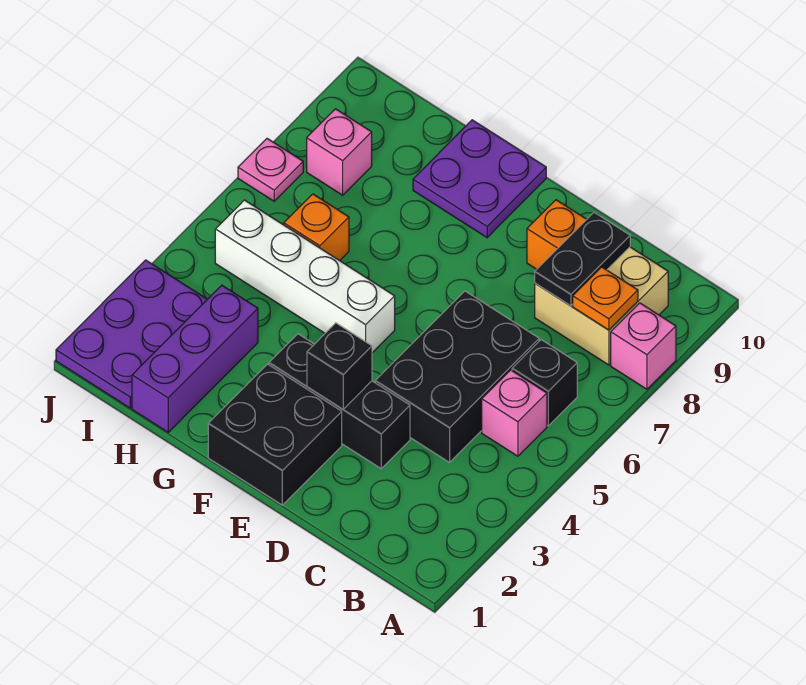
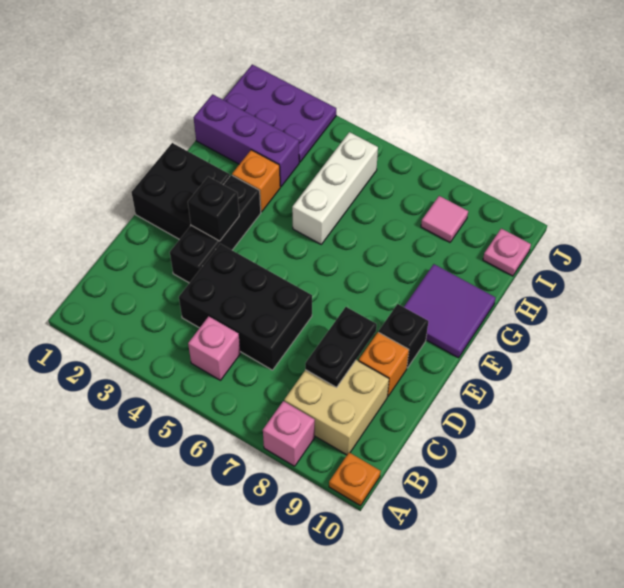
black brick B6 level 1 -> black brick E9 level 1
orange plate B8 level 2 -> orange plate A10 level 1
black plate C8:C9 level 2 -> black plate C8:D8 level 2
white brick F5:I5 level 1 -> white brick G5:I5 level 1
purple plate F9:G10 level 1 -> purple tile F9:G10 level 1
orange brick H6 level 1 -> orange brick G3 level 1
pink brick I8 level 1 -> pink tile I8 level 1
pink plate J7 level 1 -> pink plate I10 level 1

